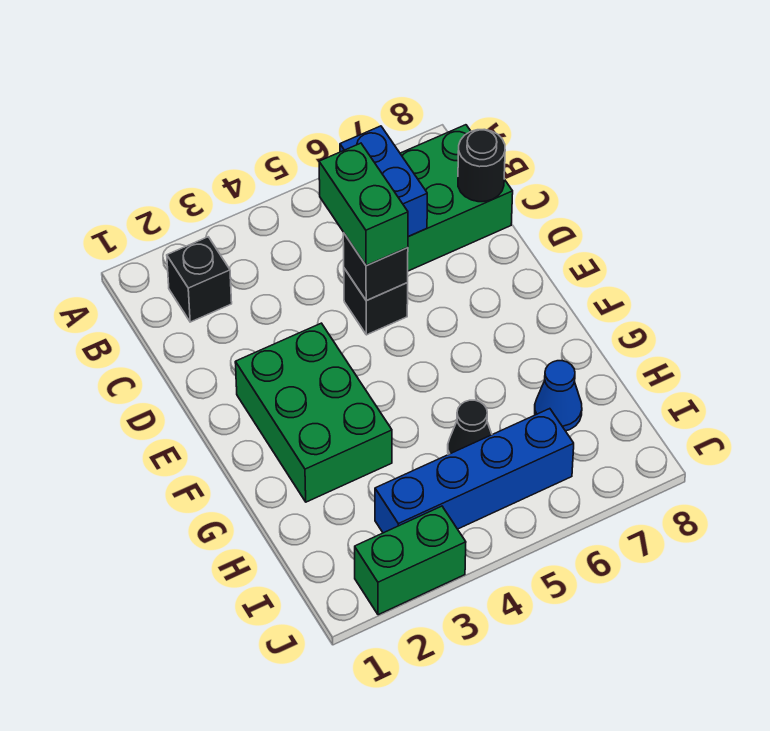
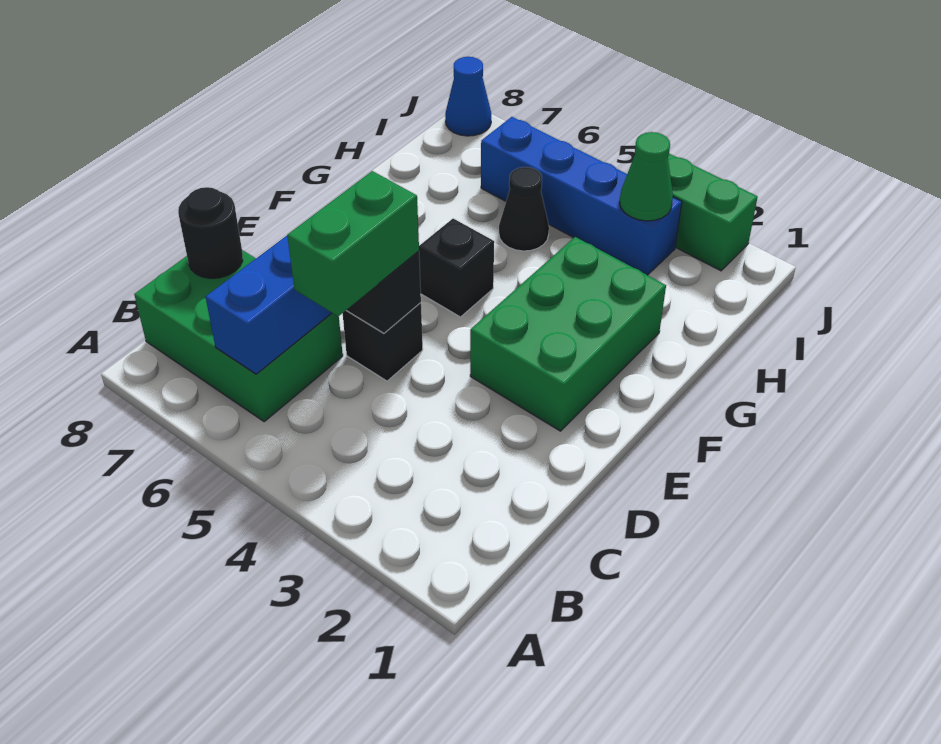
black brick B2 level 1 -> black brick F5 level 1
blue cone H7 level 1 -> blue cone J8 level 1
none -> green cone I3 level 2

